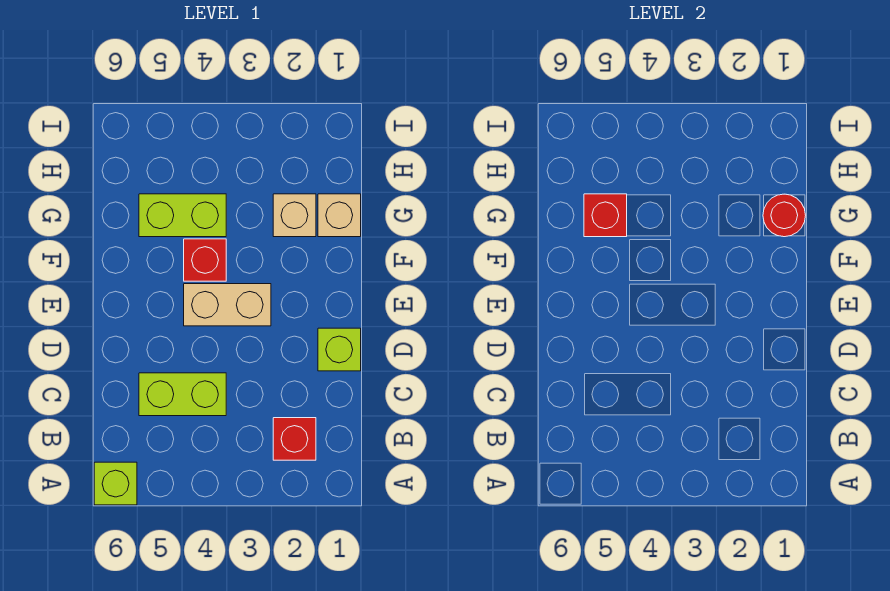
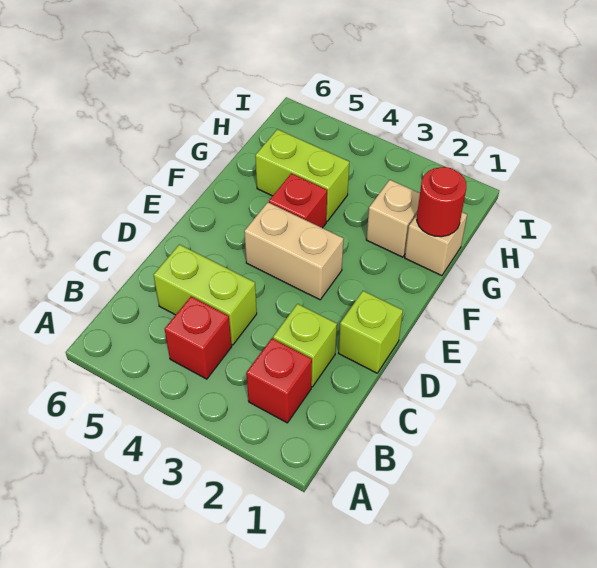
lime brick A6 level 1 -> lime brick C2 level 1
red brick G5 level 2 -> red brick B4 level 1

